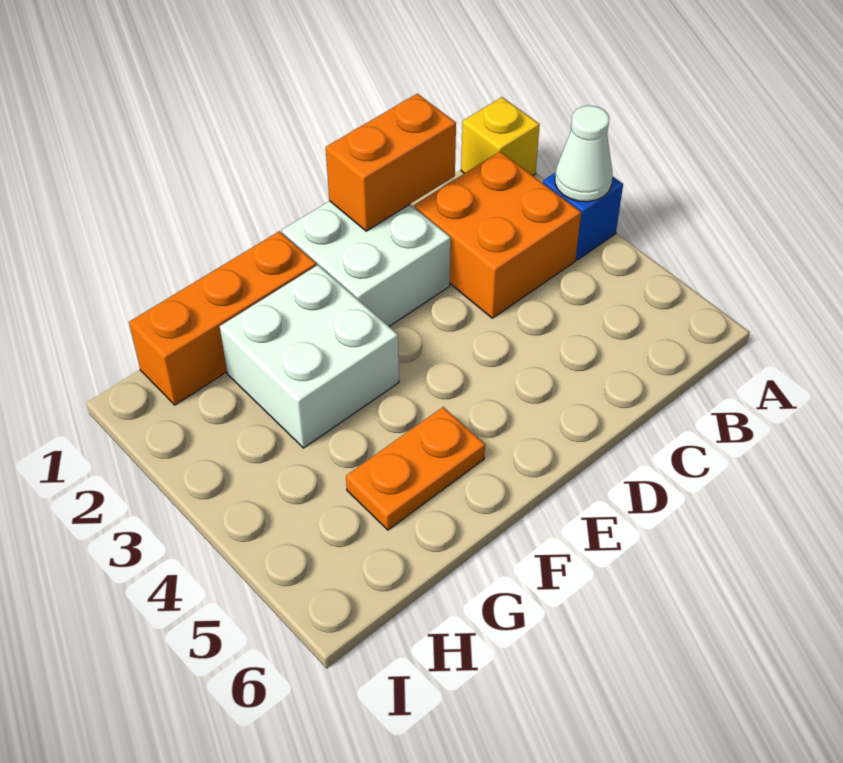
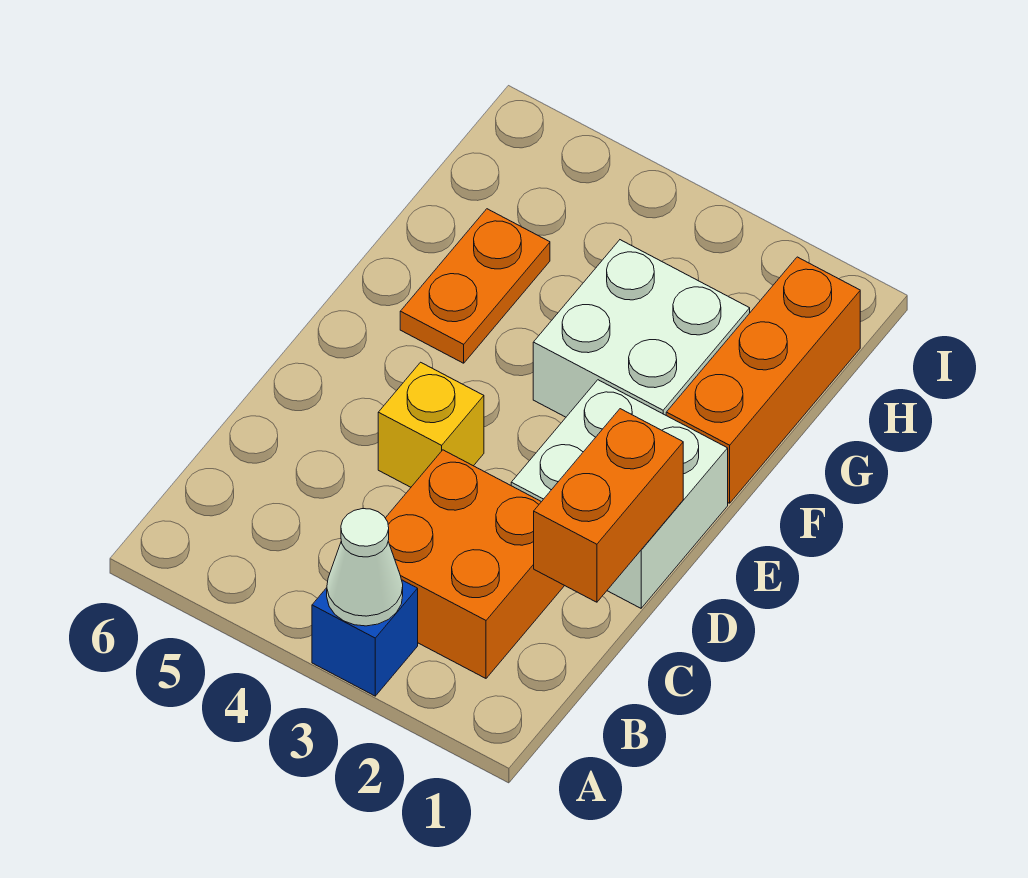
yellow brick A1 level 1 -> yellow brick D4 level 1

